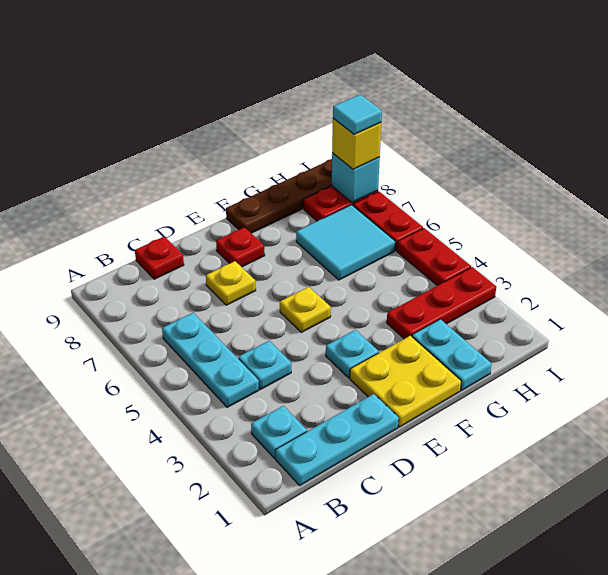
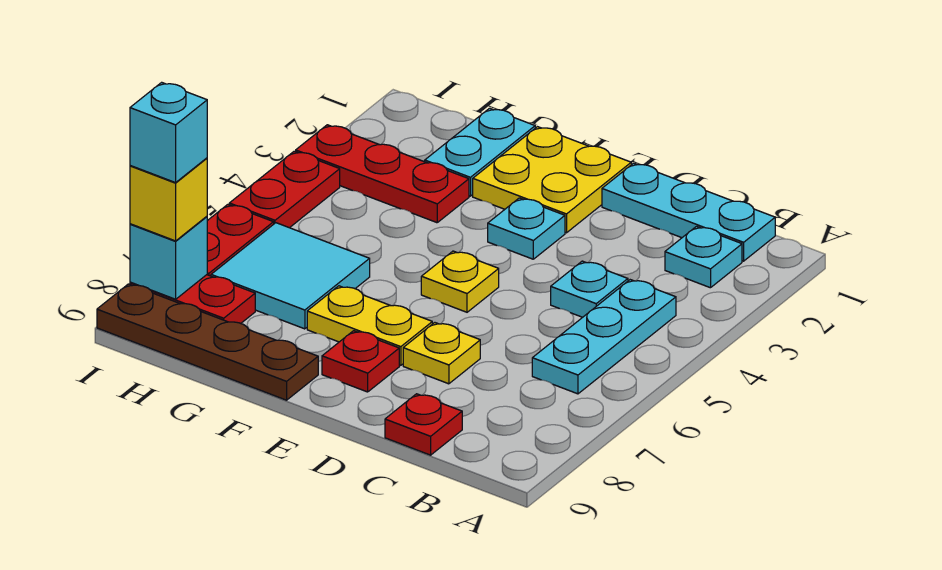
none -> yellow plate E7:F7 level 1
cyan tile I8 level 4 -> cyan brick I8 level 4

